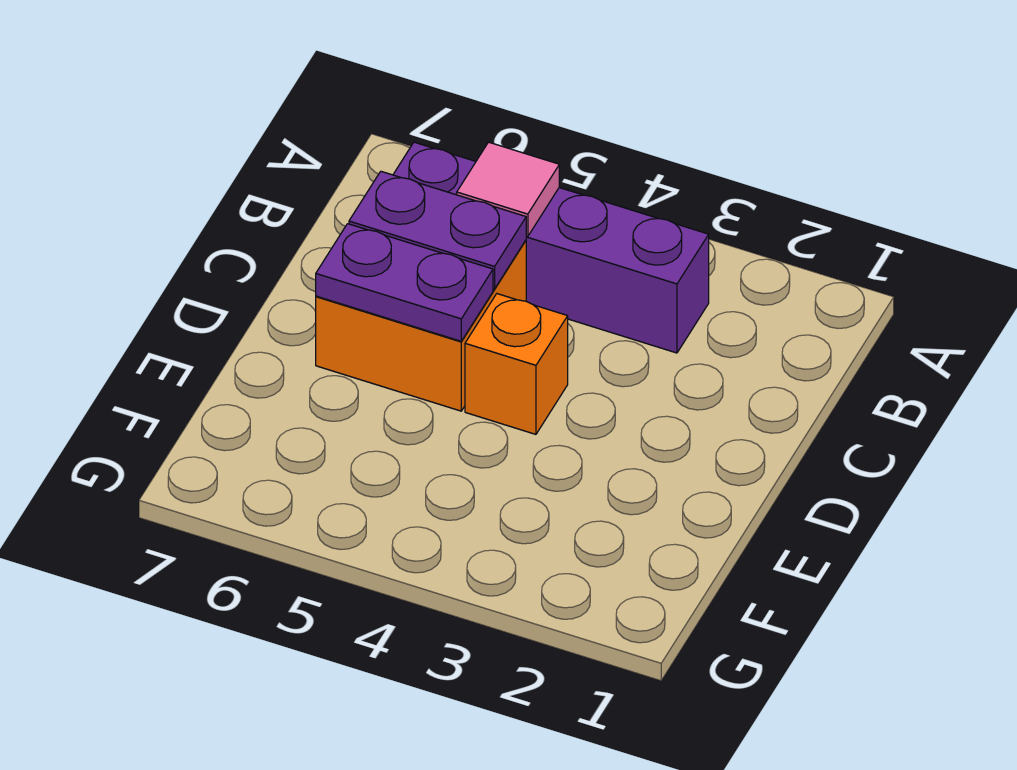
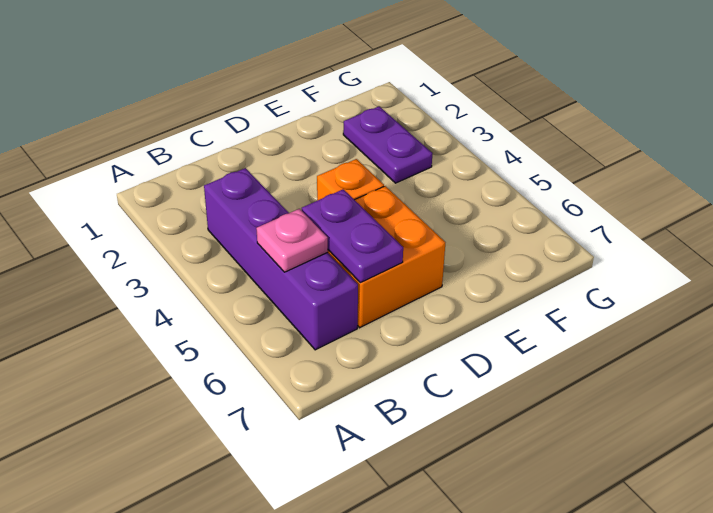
pink tile B5 level 2 -> pink plate B5 level 2
purple plate D5:D6 level 2 -> purple plate F2:F3 level 1

